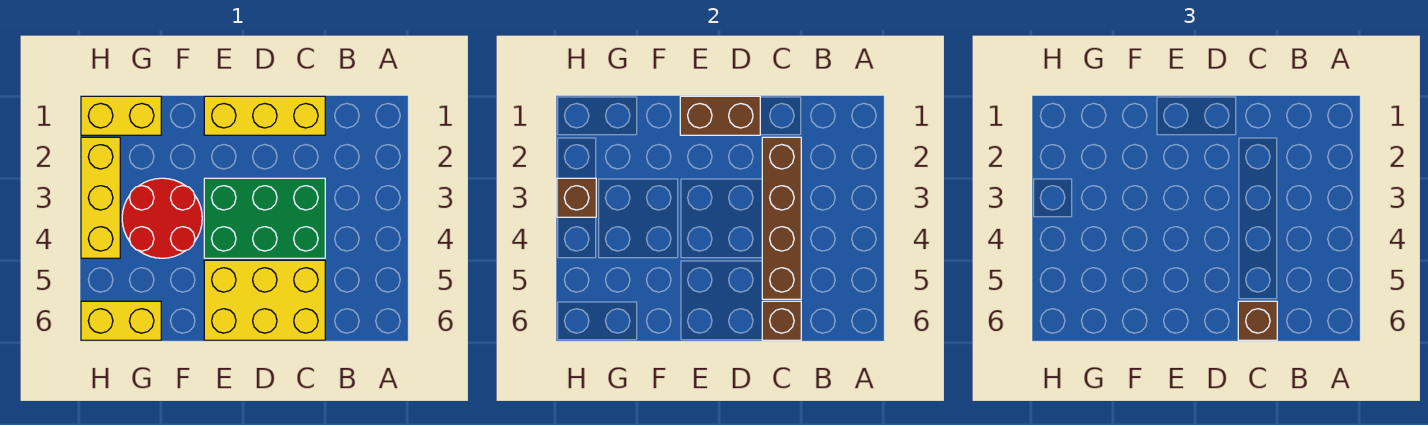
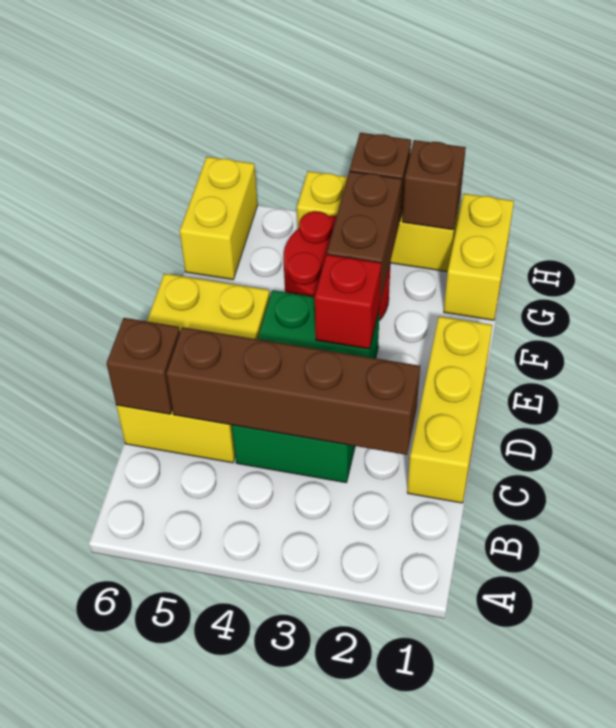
brown brick C6 level 3 -> brown brick H2 level 2
brown brick D1:E1 level 2 -> brown brick F3:G3 level 2
none -> red brick E3 level 2

